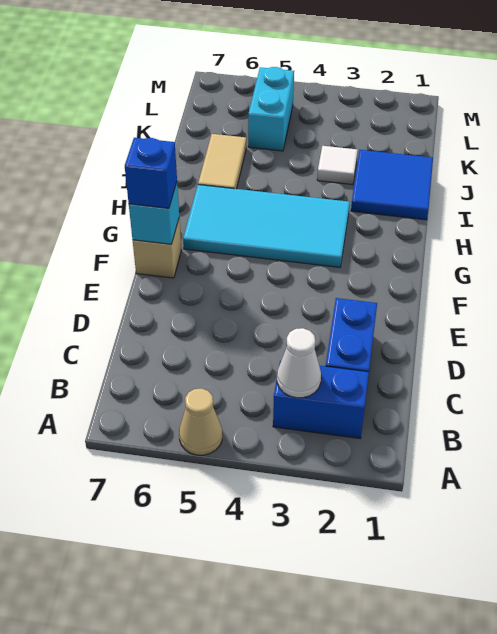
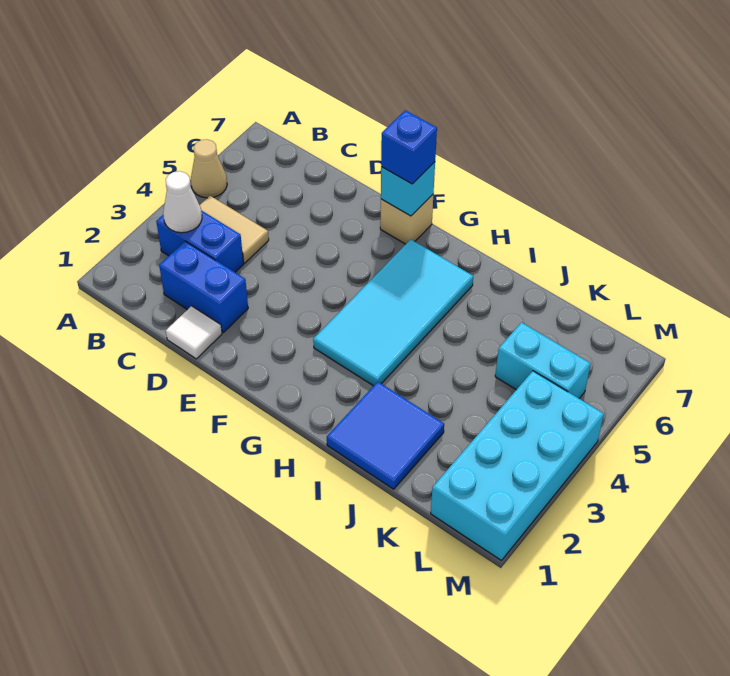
blue brick B2:B3 level 1 -> blue brick B3:C3 level 1
tan tile I6:J6 level 1 -> tan tile B4:C4 level 1
white tile J3 level 1 -> white tile D1 level 1
none -> cyan brick L1:M4 level 1

